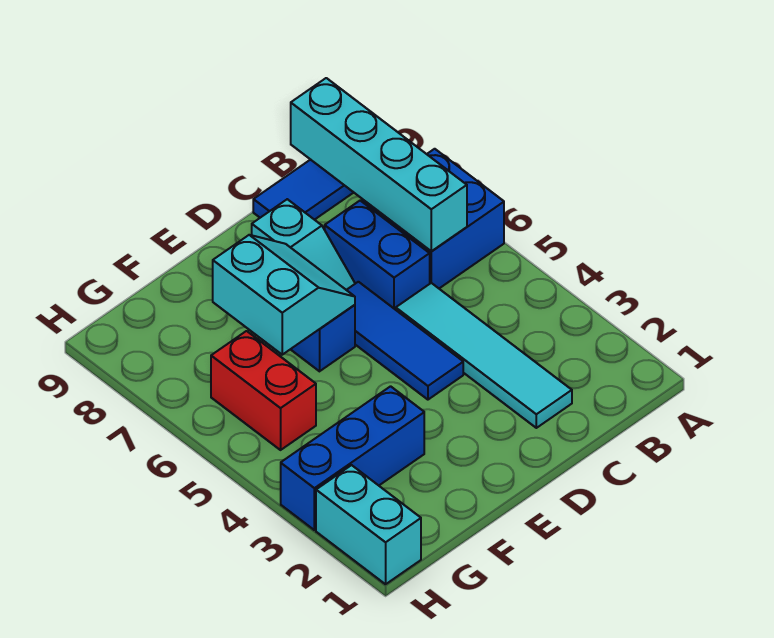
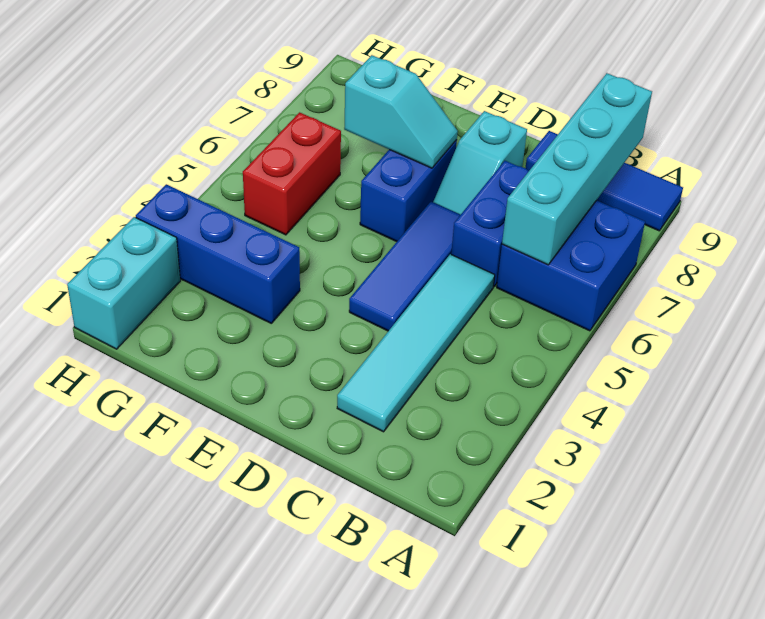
cyan slope E6:F7 level 2 top F -> cyan slope E7:F7 level 2 top F

